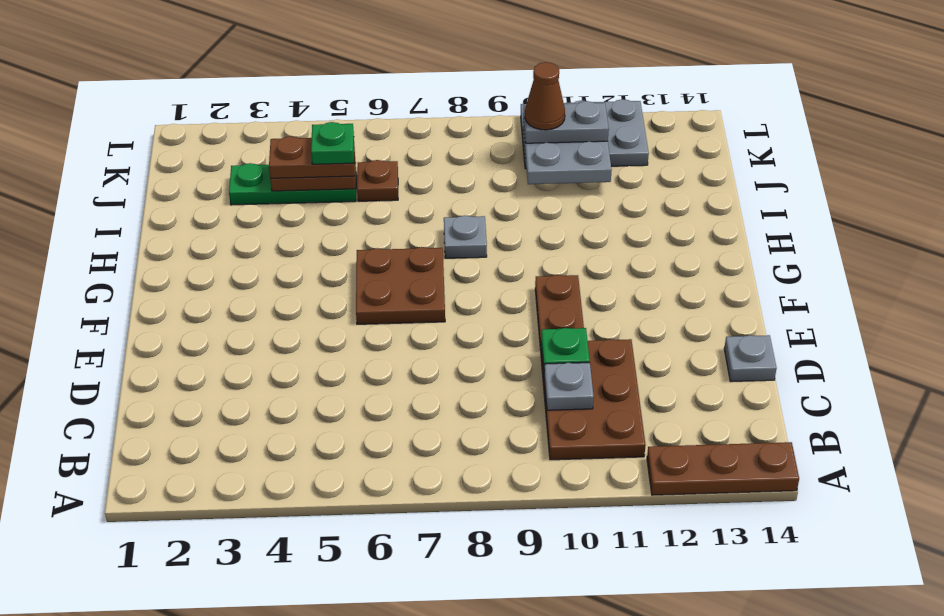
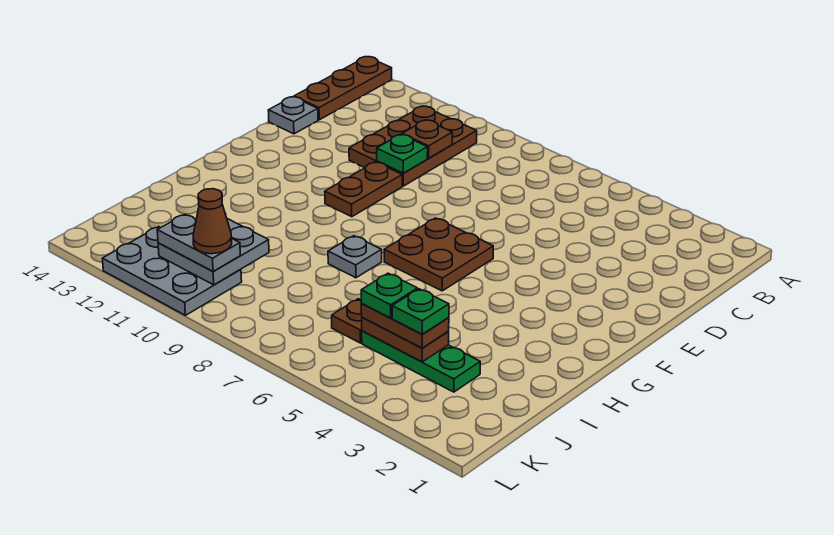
brown plate A12:A14 level 1 -> brown plate A14:C14 level 1
grey plate C10 level 2 -> brown plate C10 level 2
none -> green plate J4 level 4

